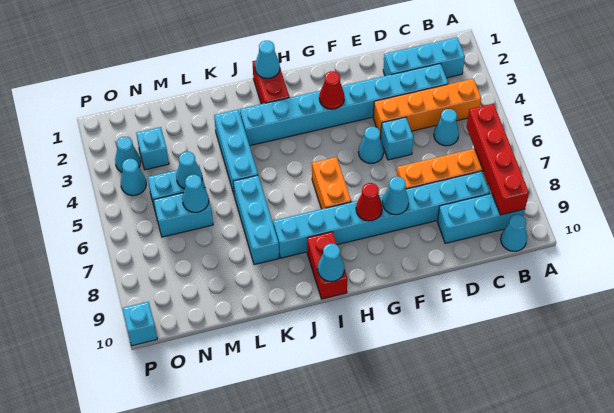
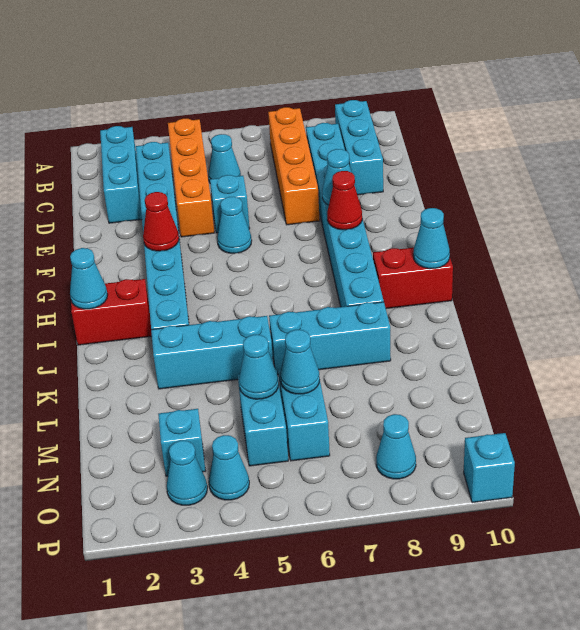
red brick B6:B9 level 2 -> none
cyan cone B10 level 1 -> cyan cone O8 level 1
orange brick H6:H7 level 1 -> none

